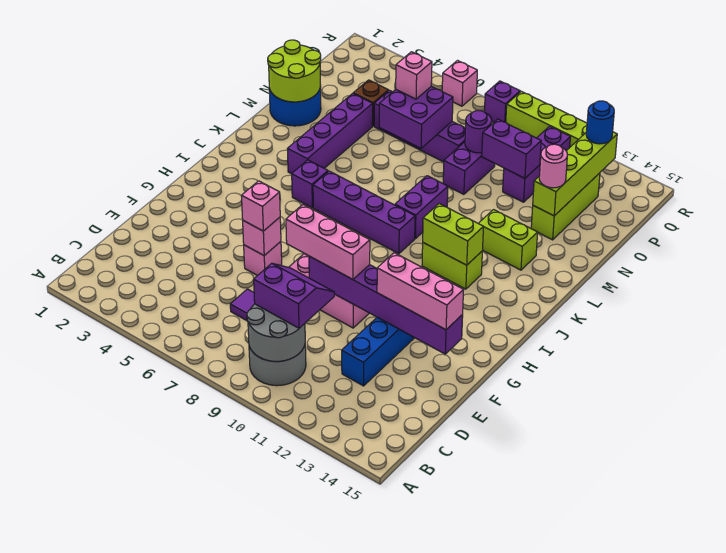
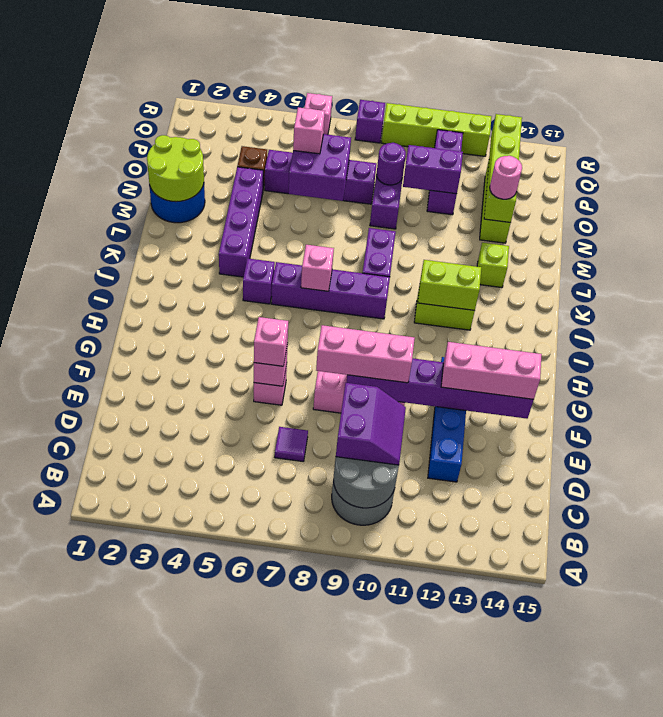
purple slope C9:D10 level 3 top C -> purple slope C9:D10 level 3 top 9
none -> pink brick J7 level 2
lime brick L12:L13 level 1 -> lime brick L13 level 1
blue round brick Q13 level 3 -> none

